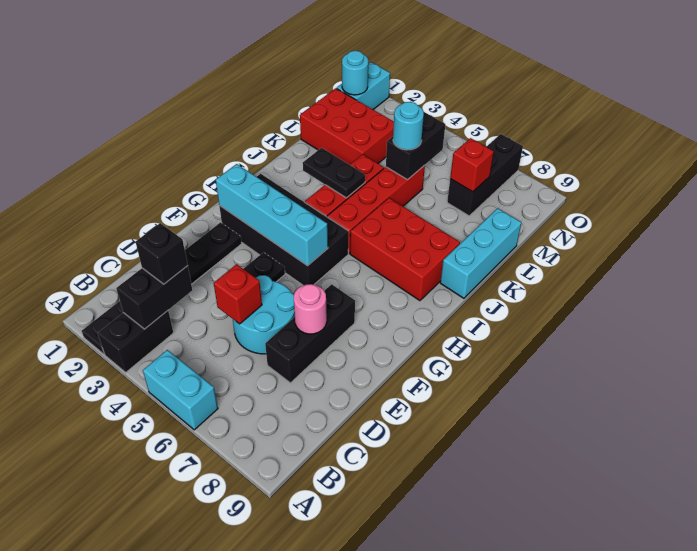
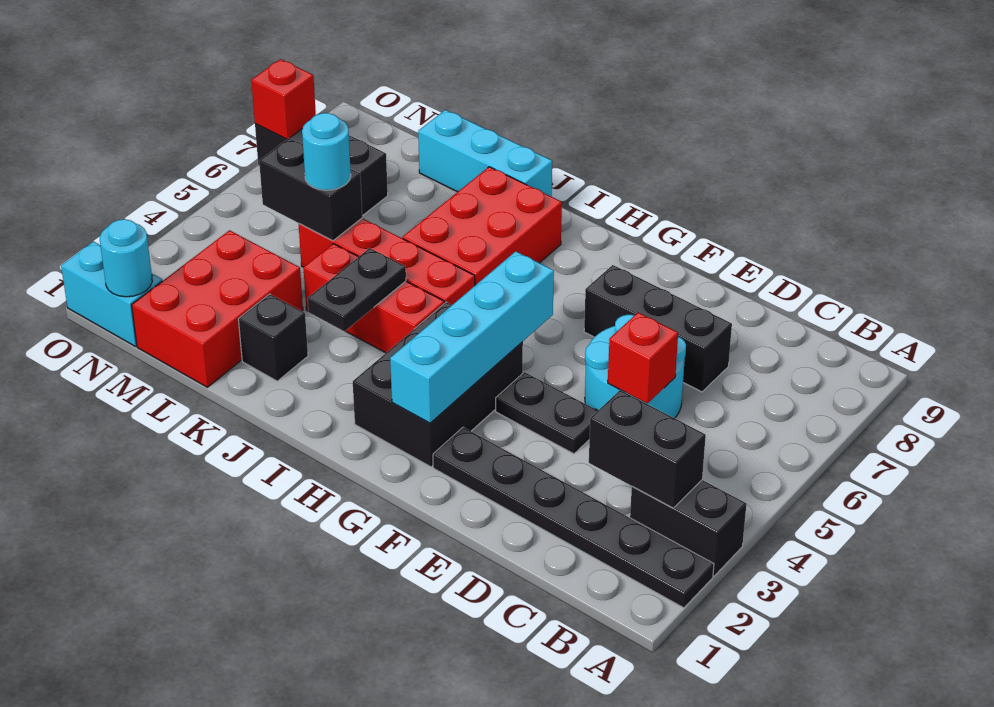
cyan brick A5:A6 level 1 -> none
black brick C3 level 3 -> black brick K2 level 1
pink round brick E7 level 2 -> none
black brick G2:H5 level 1 -> black brick G2:H4 level 1
red brick M7 level 2 -> red brick O7 level 2

